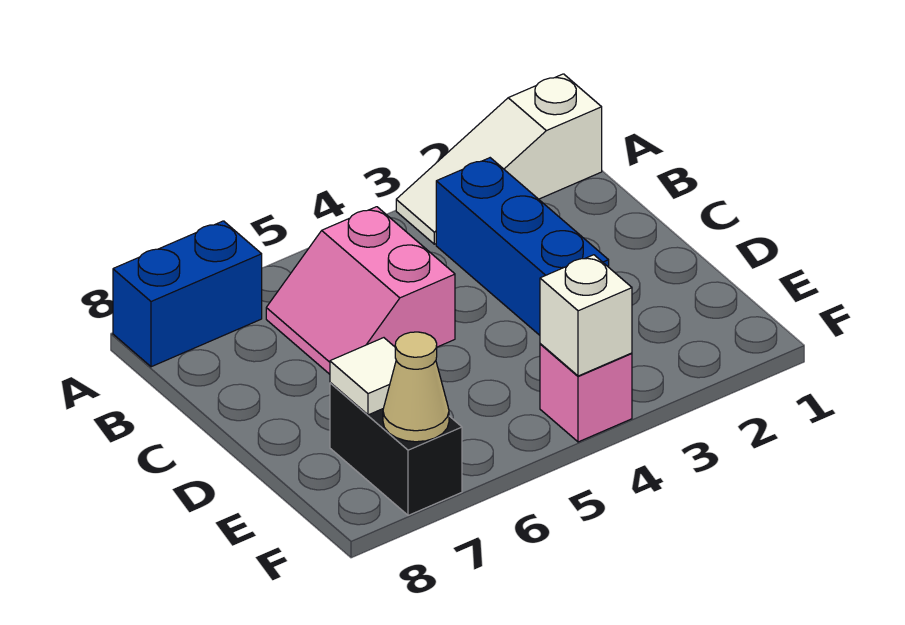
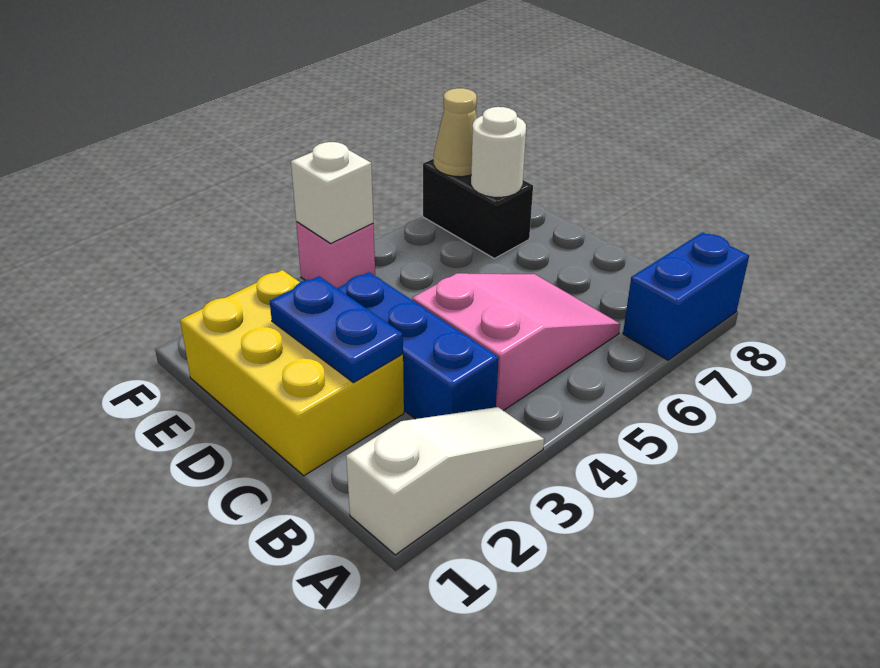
pink slope B5:C6 level 1 top 5 -> pink slope B4:C6 level 1 top 4
none -> yellow brick C1:E2 level 1
none -> blue plate C2:D2 level 2
white tile E7 level 2 -> white round brick E7 level 2

